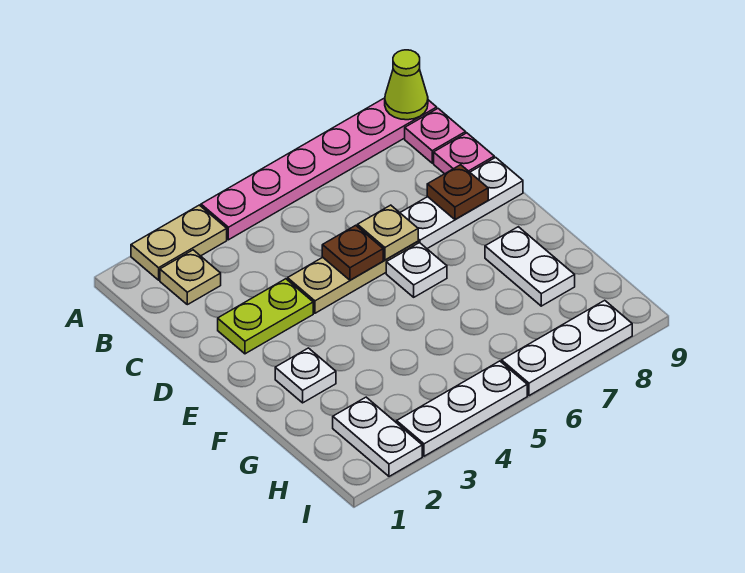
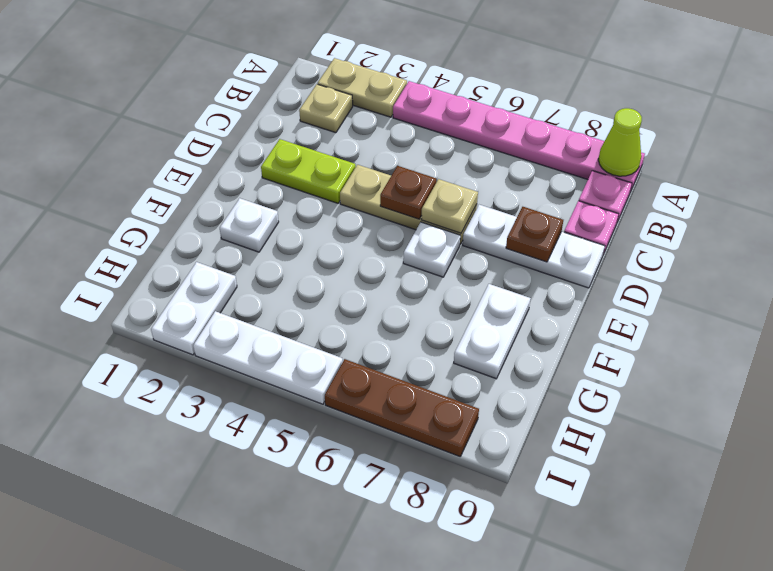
white plate I6:I8 level 1 -> brown plate I6:I8 level 1

